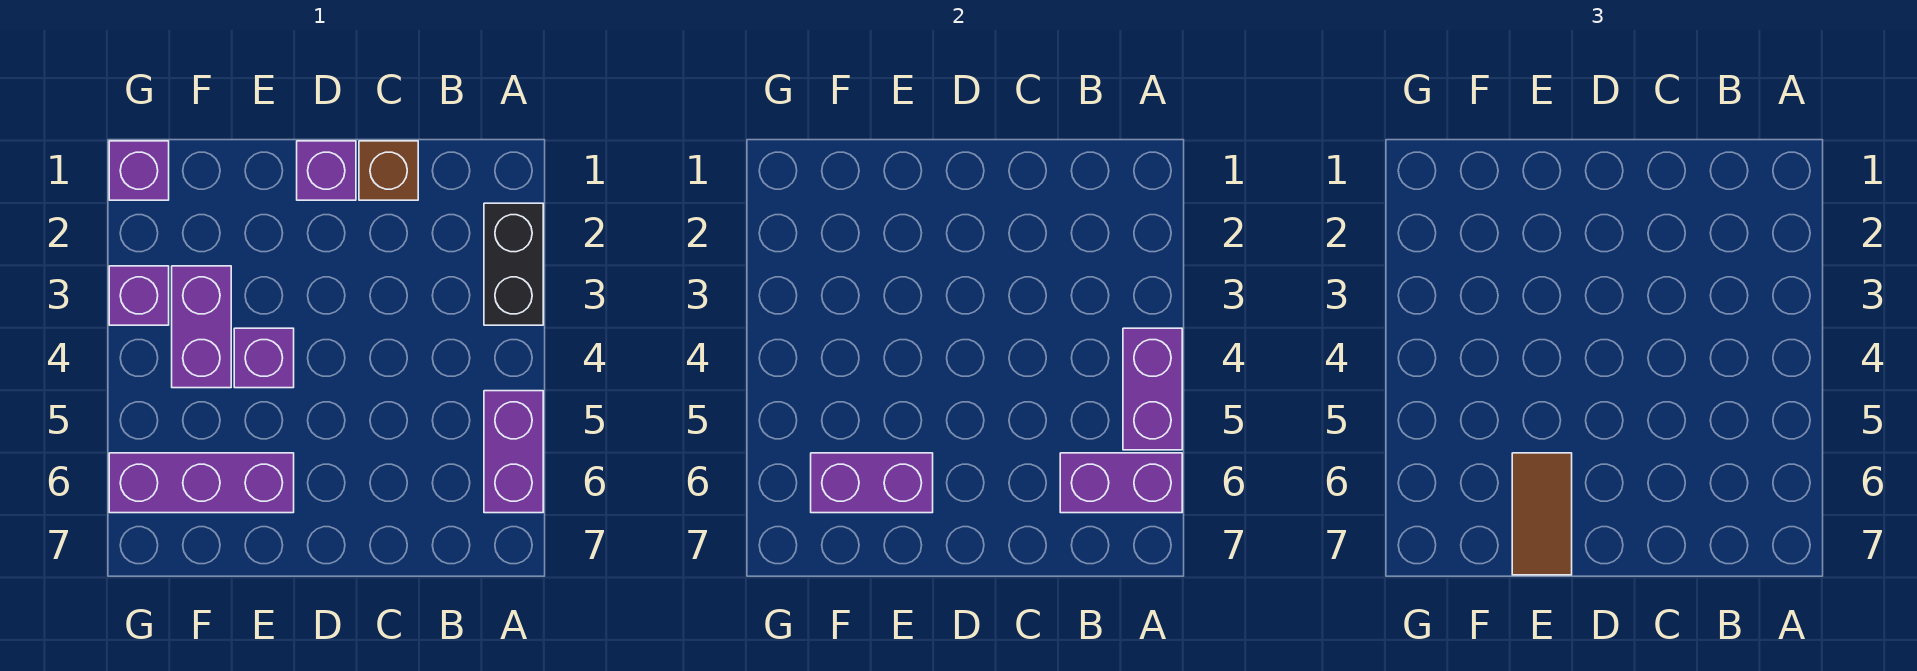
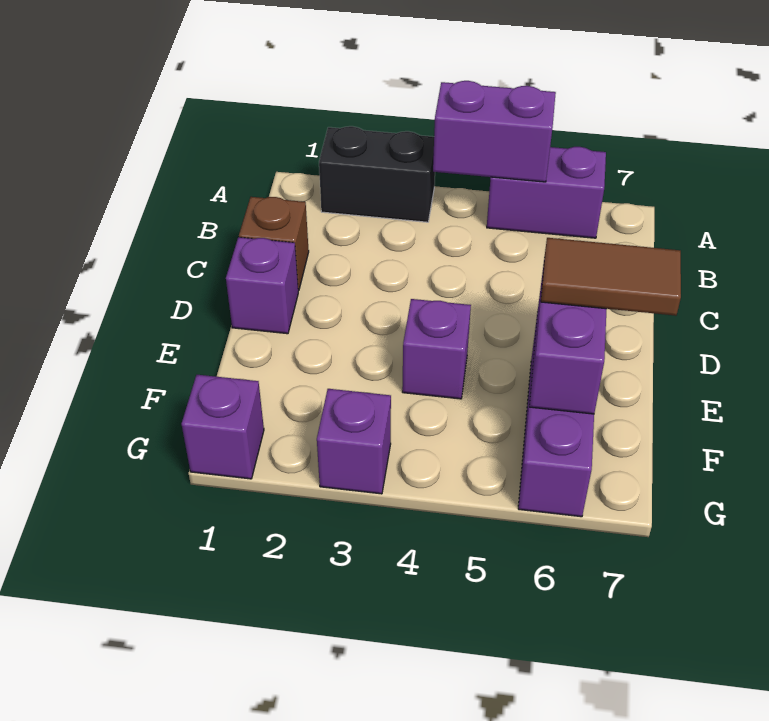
purple brick A6:B6 level 2 -> none
purple brick F3:F4 level 1 -> none

